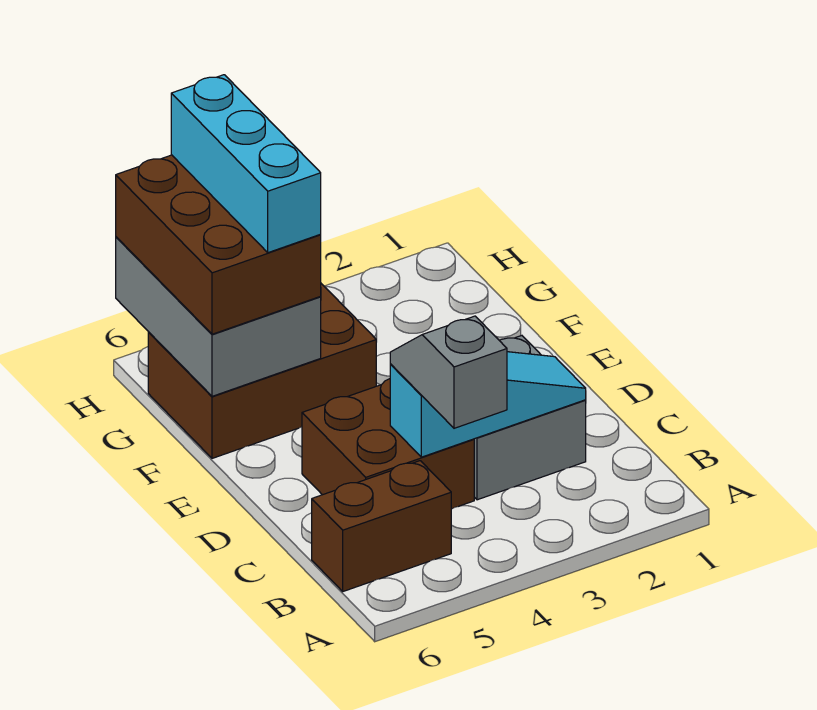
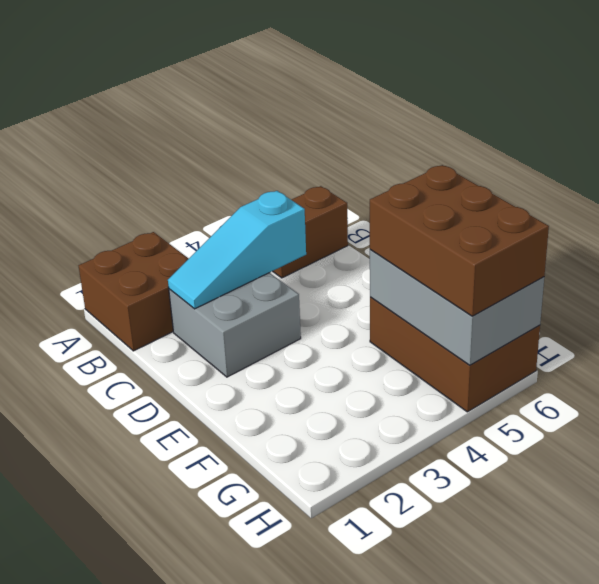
grey slope B4:C4 level 3 top B -> none
brown brick C4:D5 level 1 -> brown brick A1:B2 level 1
brown brick F4:G6 level 1 -> brown brick F5:H6 level 1
cyan brick F5:H5 level 4 -> none

